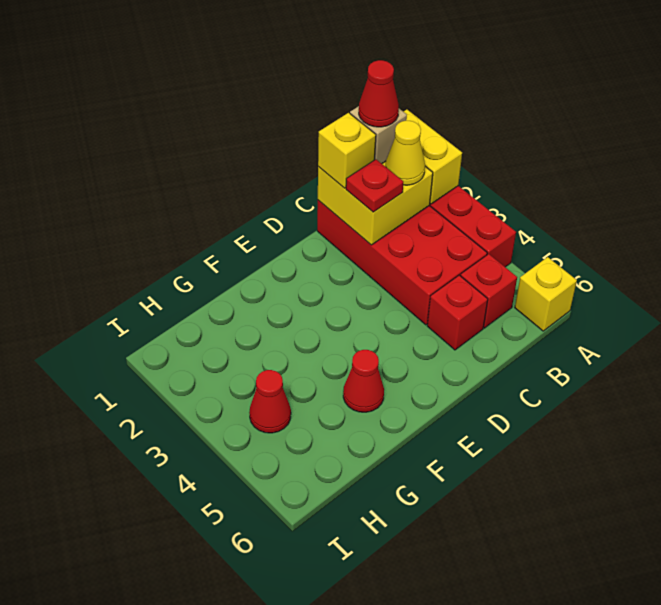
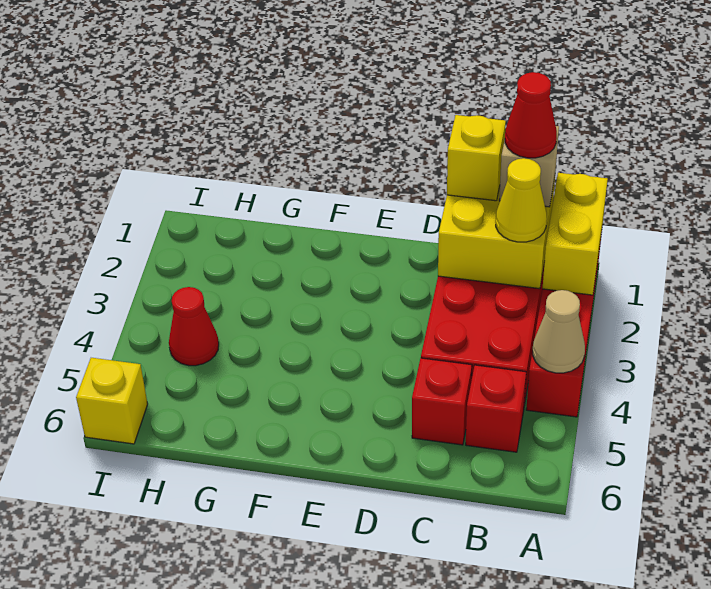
none -> tan cone A4 level 2
yellow brick A6 level 1 -> yellow brick I6 level 1
red plate C2 level 3 -> none
red cone F5 level 1 -> none

